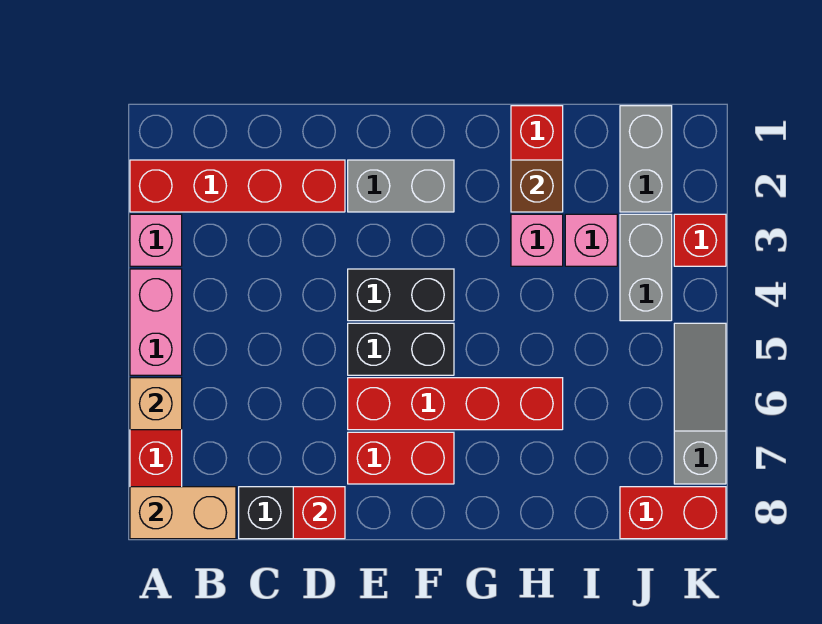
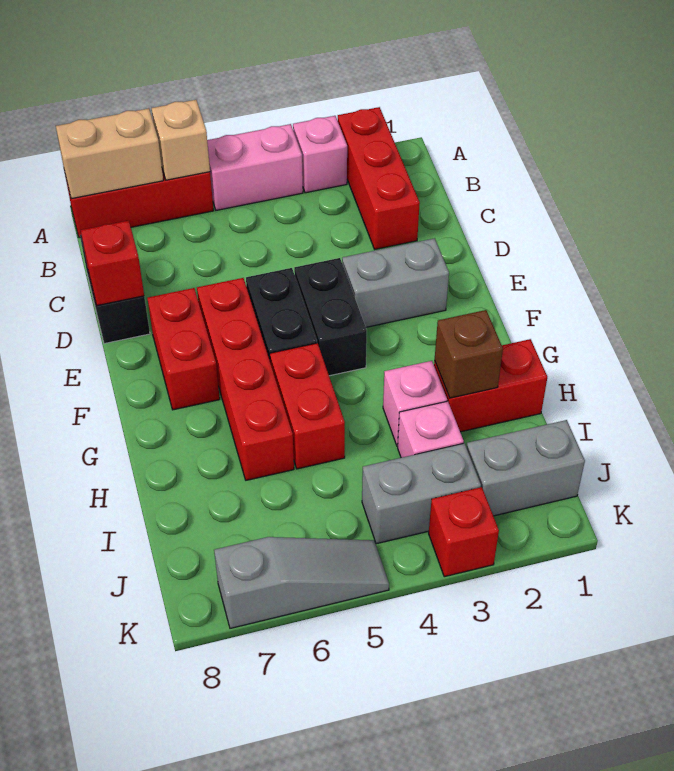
red brick A2:D2 level 1 -> red brick A2:C2 level 1
tan brick A8:B8 level 2 -> tan brick A7:A8 level 2
grey brick E2:F2 level 1 -> grey brick E2:E3 level 1
red brick J8:K8 level 1 -> red brick G5:H5 level 1

